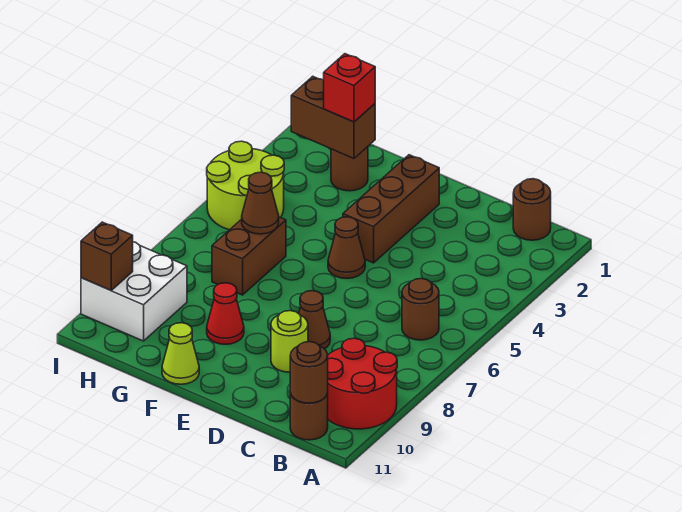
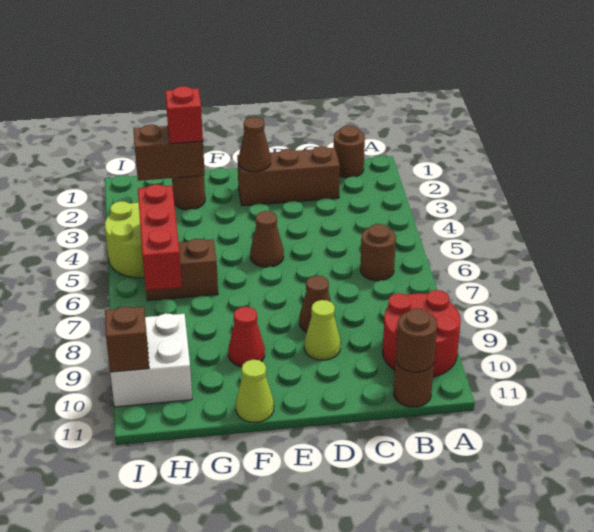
lime round brick D9 level 1 -> lime cone D9 level 1
brown brick E2:E4 level 1 -> brown brick C2:E2 level 1
brown brick G6:G7 level 1 -> brown brick G6:H6 level 1
brown cone G6 level 2 -> brown cone E2 level 2
none -> red brick H5:H7 level 2

